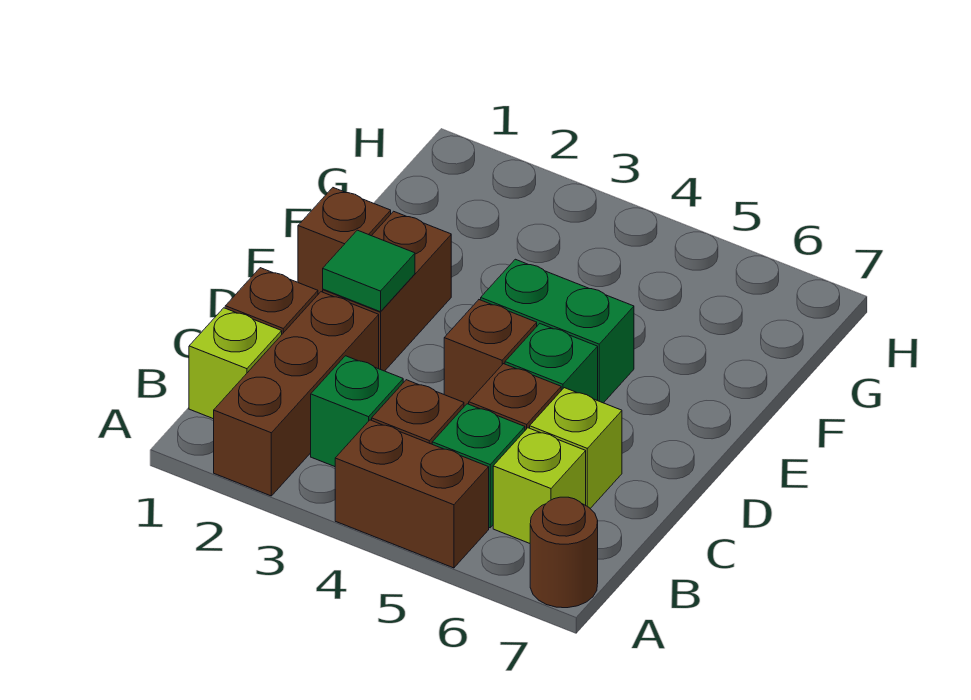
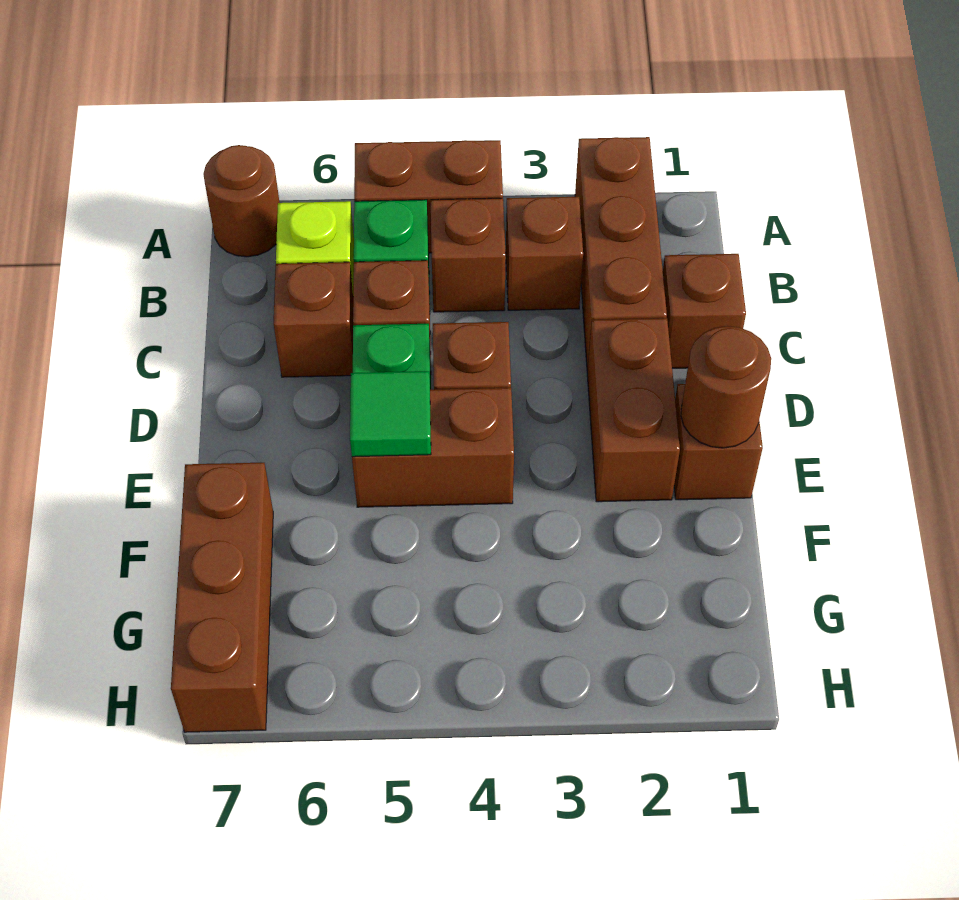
lime brick B1 level 1 -> none
green brick B3 level 1 -> brown brick B3 level 1
lime brick C6 level 1 -> brown brick C6 level 1
green tile D2 level 2 -> green tile E5 level 2
none -> brown round brick E1 level 2
green brick E4:E5 level 1 -> brown brick E4:E5 level 1
none -> brown brick F7:H7 level 1

